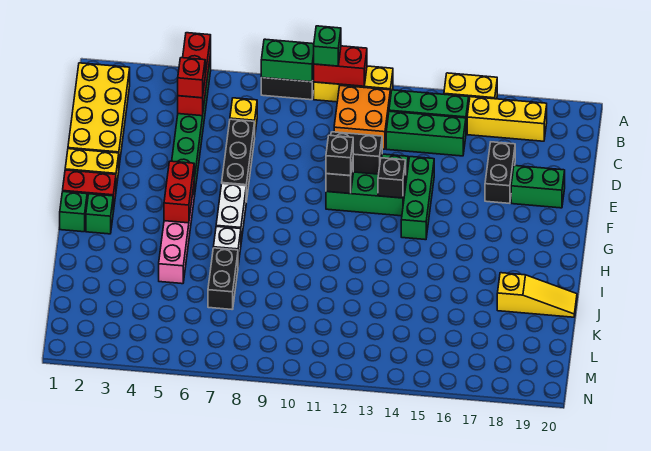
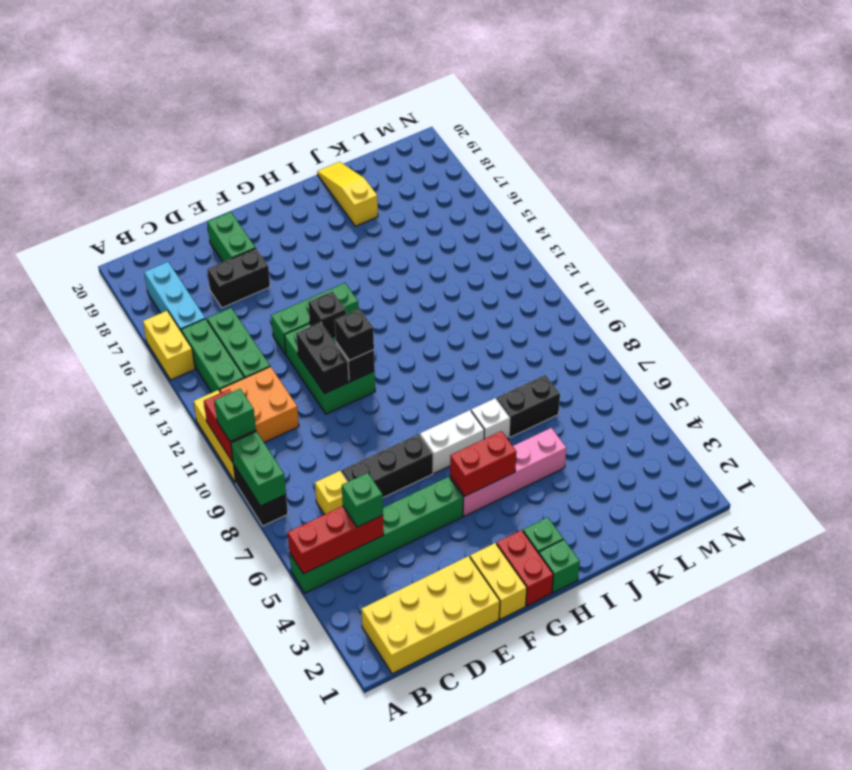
yellow brick B16:B18 level 1 -> cyan brick B16:B18 level 1
red brick C5 level 3 -> green brick C5 level 3

